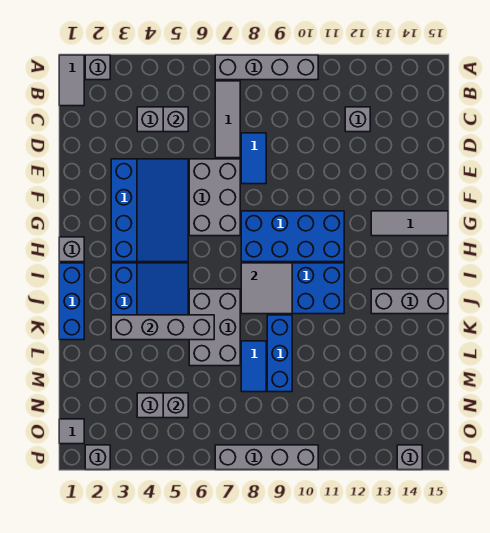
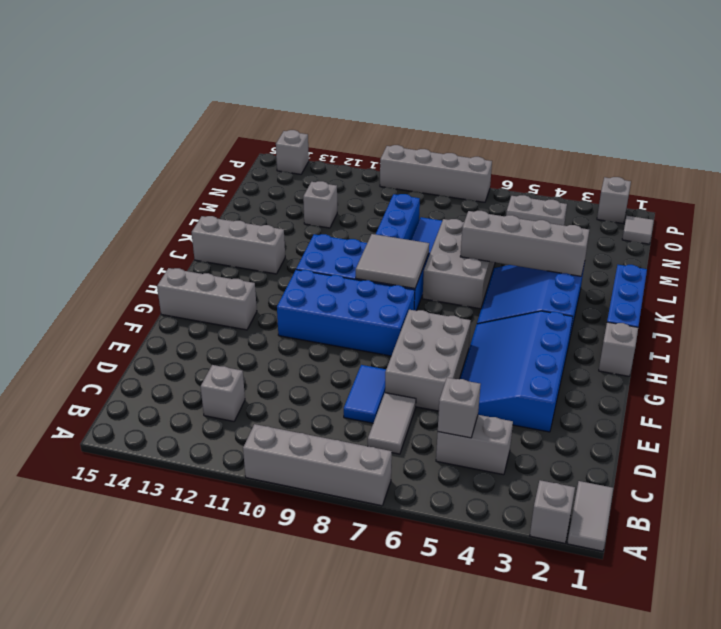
grey tile B7:D7 level 1 -> grey tile C7:D7 level 1
grey tile G13:G15 level 1 -> grey brick G13:G15 level 1
grey brick N5 level 2 -> grey brick M12 level 1

